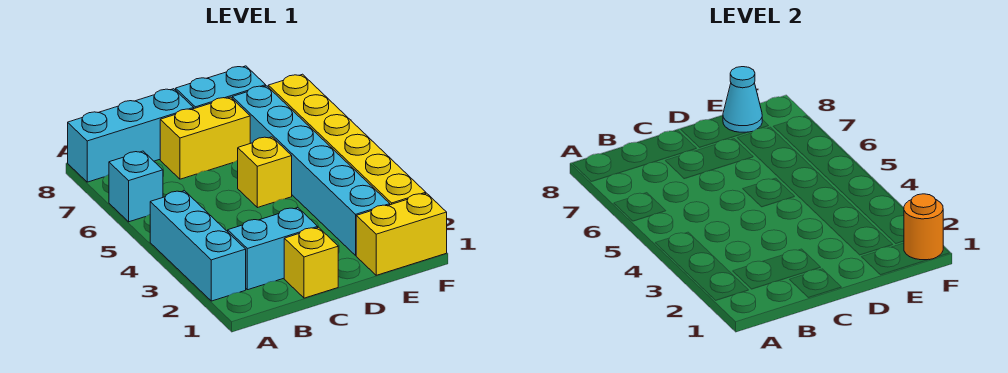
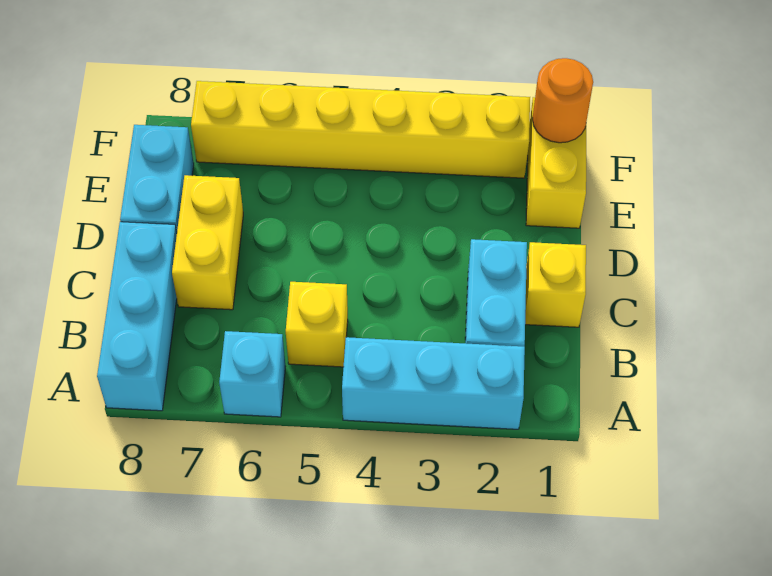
yellow brick D5 level 1 -> yellow brick B5 level 1
cyan brick E2:E7 level 1 -> none
cyan cone E8 level 2 -> none

